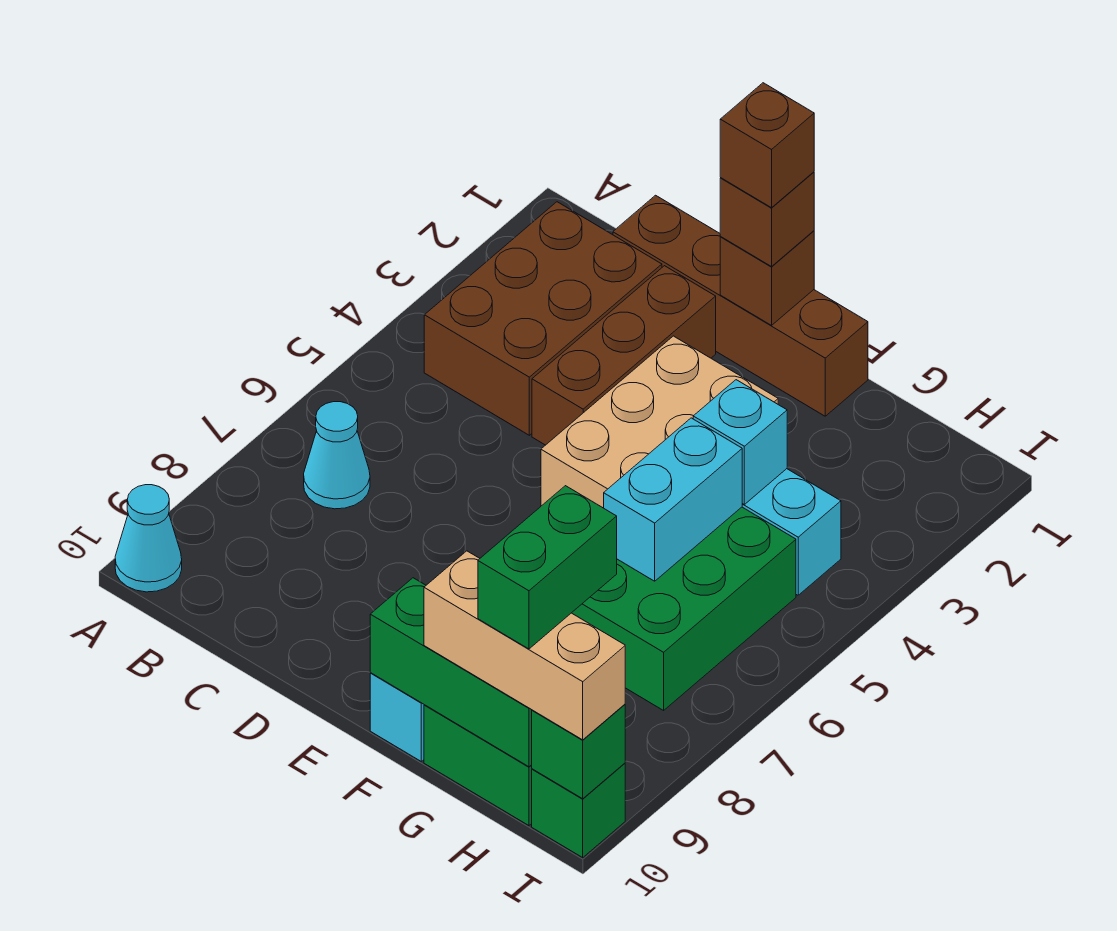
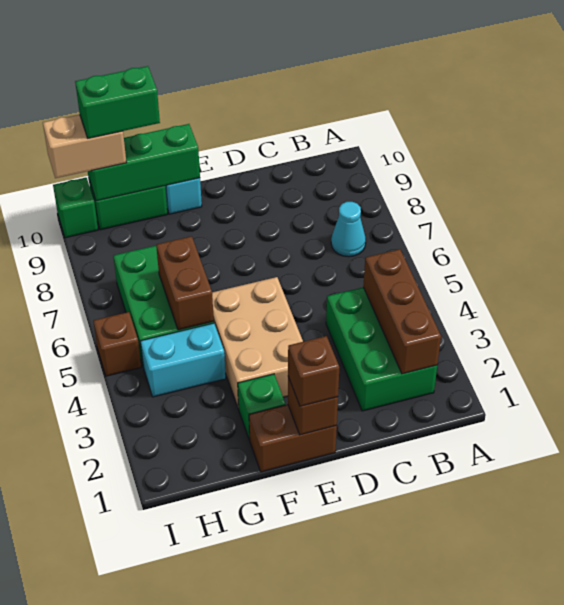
cyan cone A10 level 1 -> none
brown brick B2:C4 level 1 -> green brick B2:C4 level 1
brown brick C1:F1 level 1 -> brown brick E1:F1 level 1
brown brick D2:D4 level 1 -> brown brick B2:B4 level 2
brown brick E1 level 4 -> brown brick I5 level 1
cyan brick G4 level 2 -> none
cyan brick G5:G6 level 2 -> brown brick G5:G6 level 2
tan brick G10:I10 level 3 -> tan brick H10:I10 level 3
green brick H9:H10 level 4 -> green brick G10:H10 level 4
green brick I10 level 2 -> green brick F2 level 1

